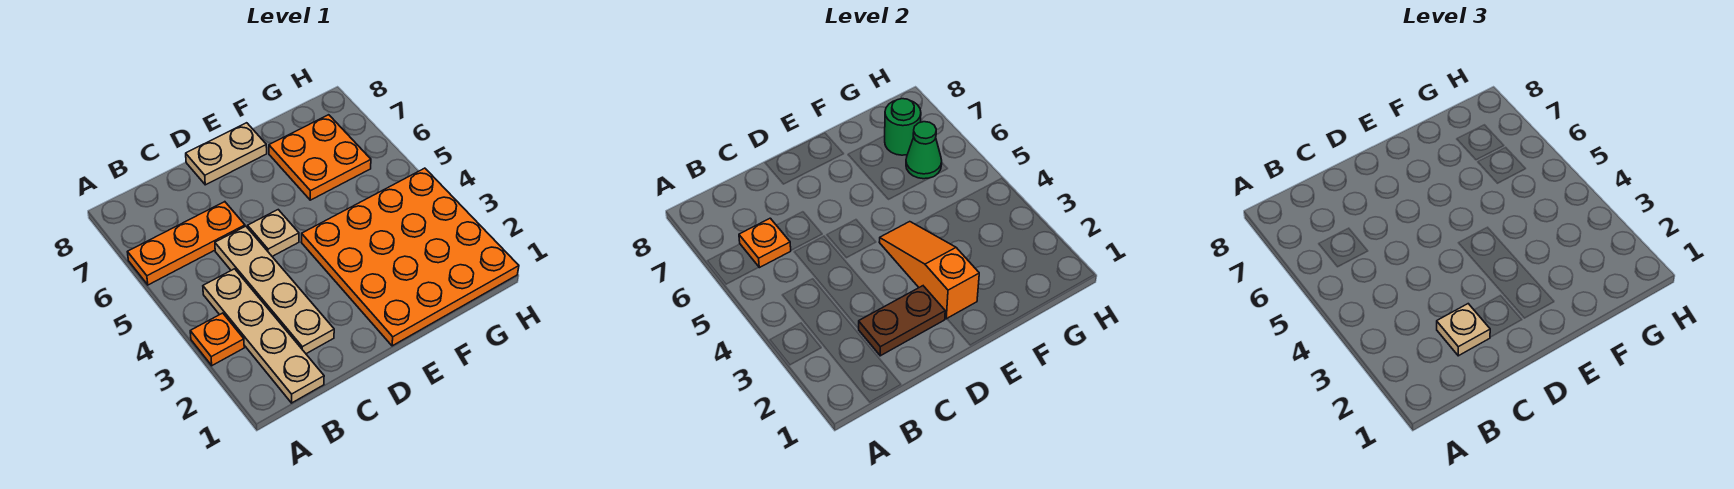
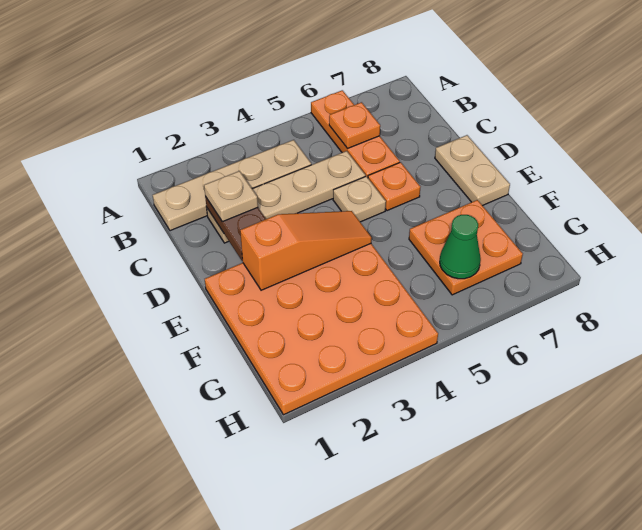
orange plate A3 level 1 -> orange plate D6 level 1
green round brick G7 level 2 -> none

